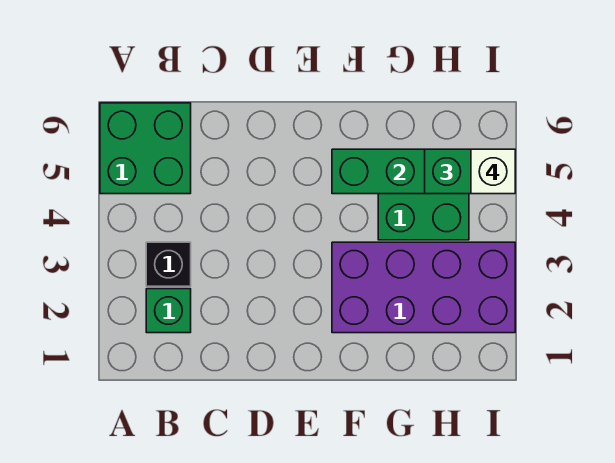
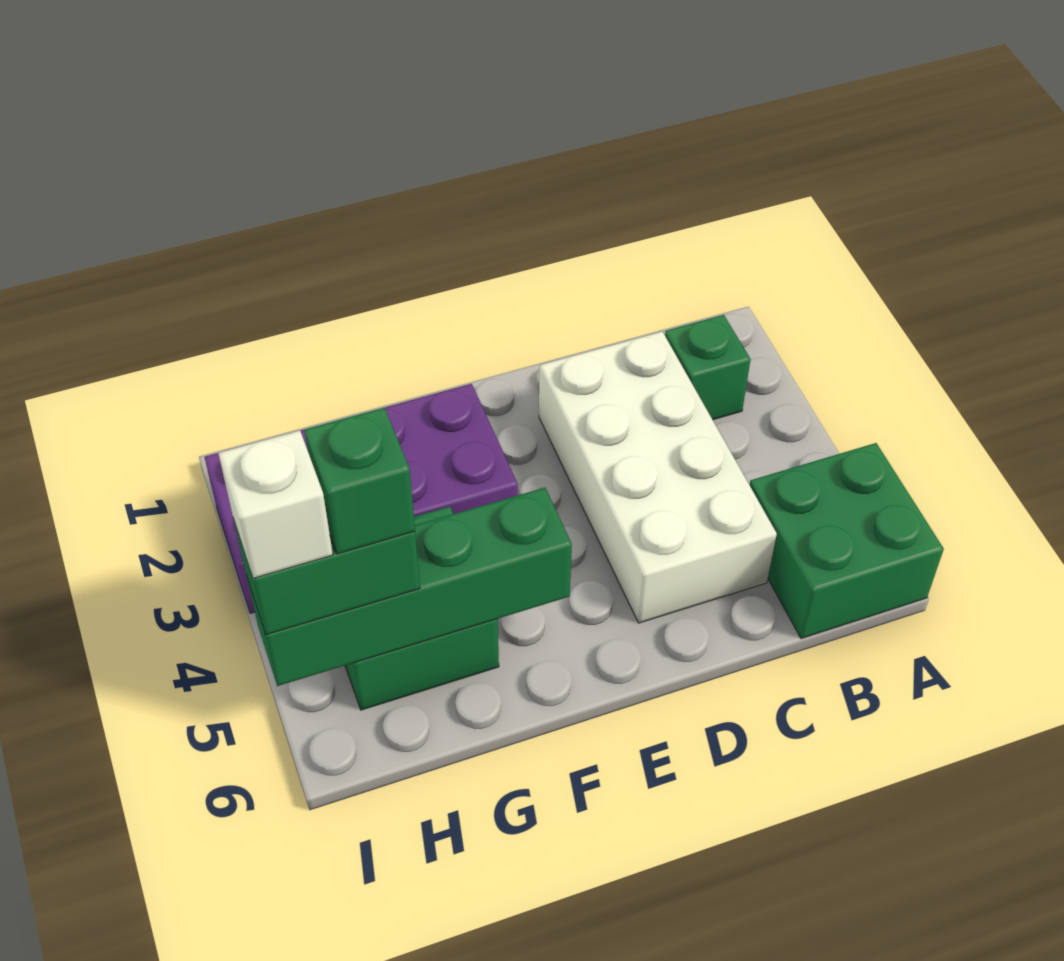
black brick B3 level 1 -> none
none -> white brick C2:D5 level 1
none -> green brick H5 level 4

